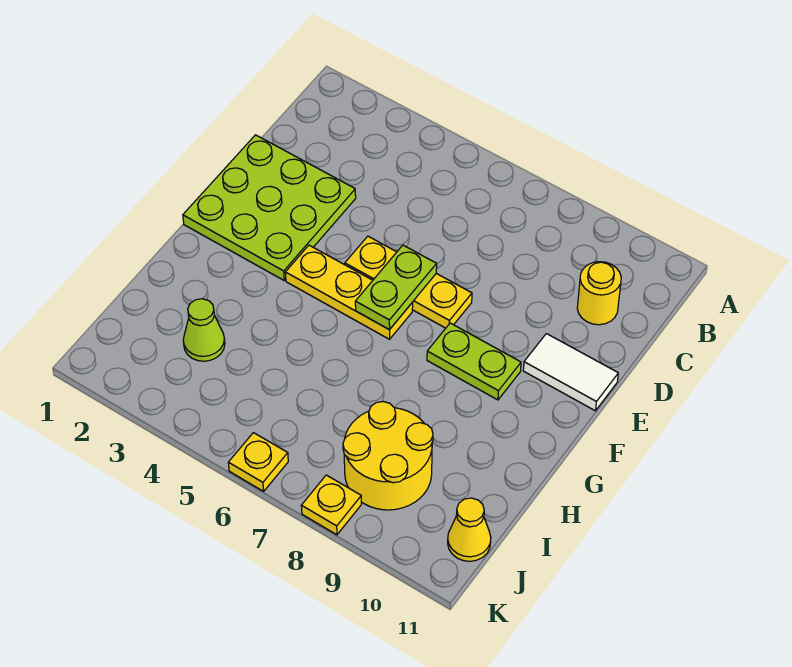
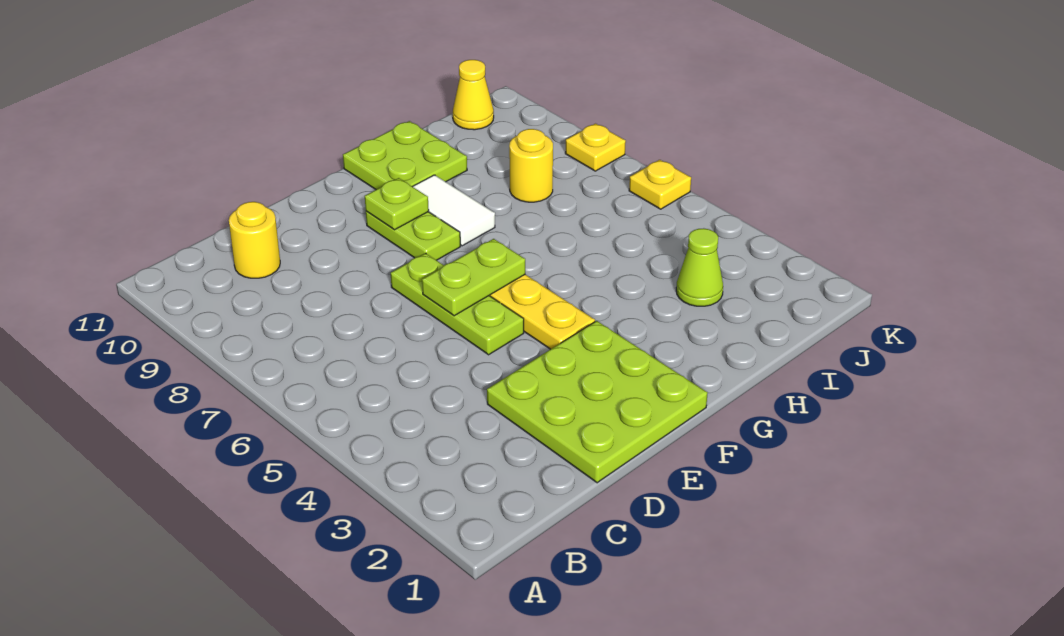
yellow plate E5:E7 level 1 -> lime plate E5:E7 level 1
white tile E10:E11 level 1 -> white tile G8:G9 level 1
none -> lime plate F9 level 2
none -> lime plate G10:H11 level 1
yellow round brick I8:J9 level 1 -> yellow round brick I8 level 1

